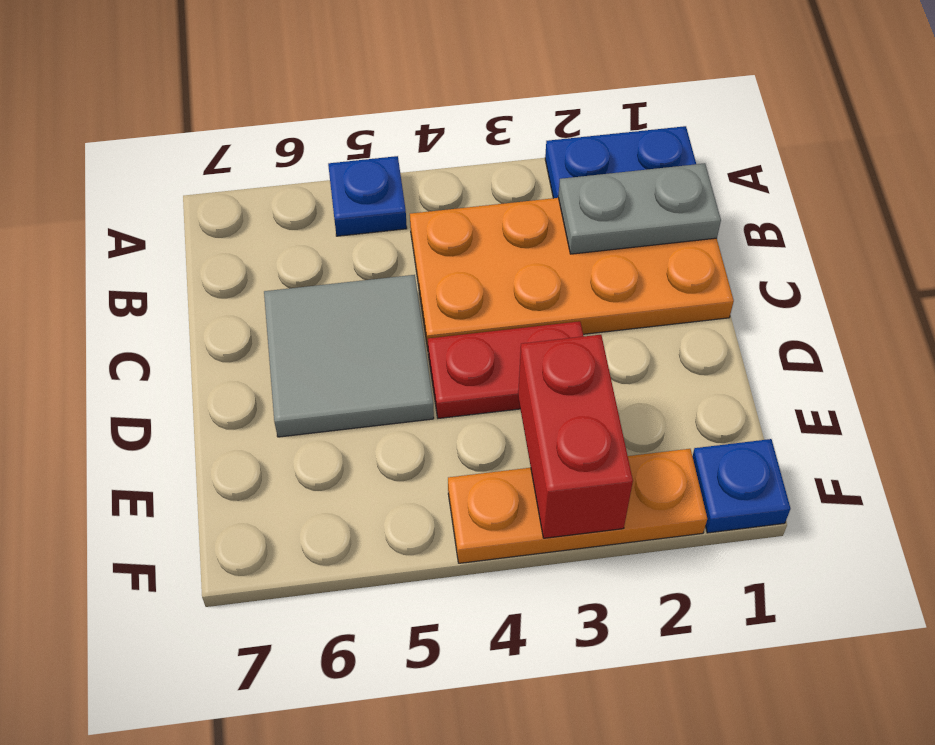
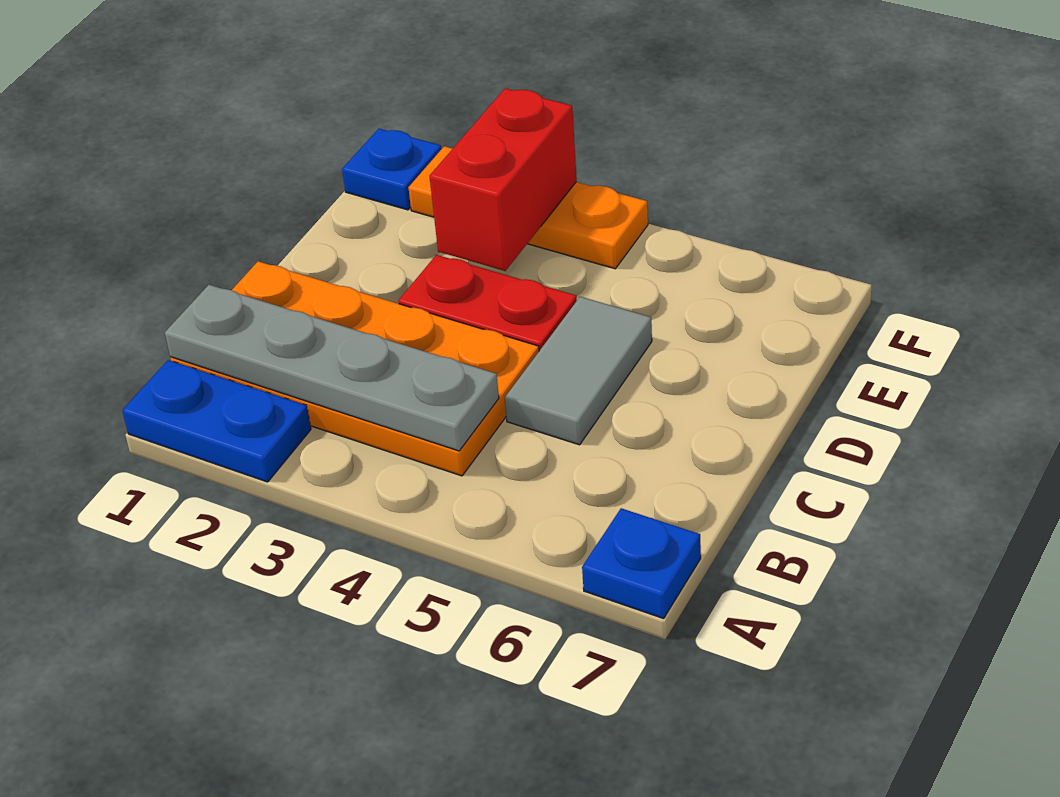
blue plate A5 level 1 -> blue plate A7 level 1
grey plate B1:B2 level 2 -> grey plate B1:B4 level 2
grey tile C5:D6 level 1 -> grey tile C5:D5 level 1

